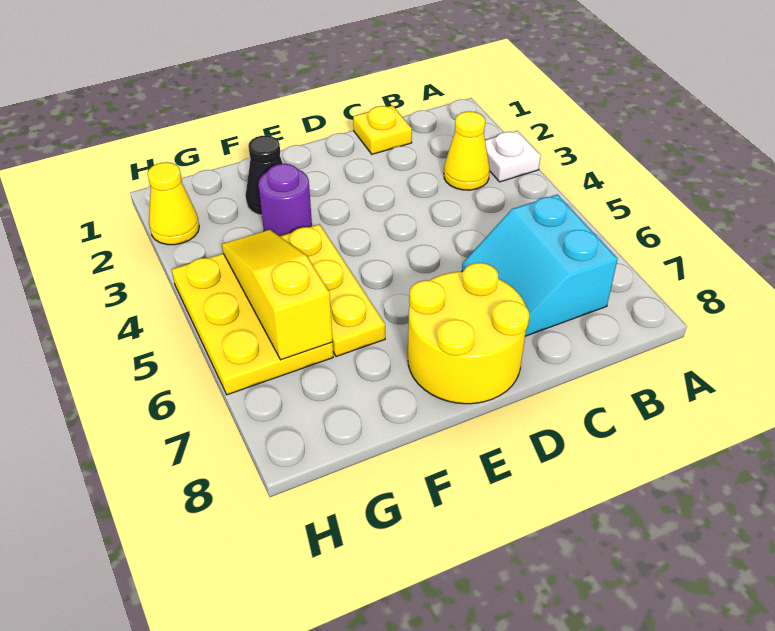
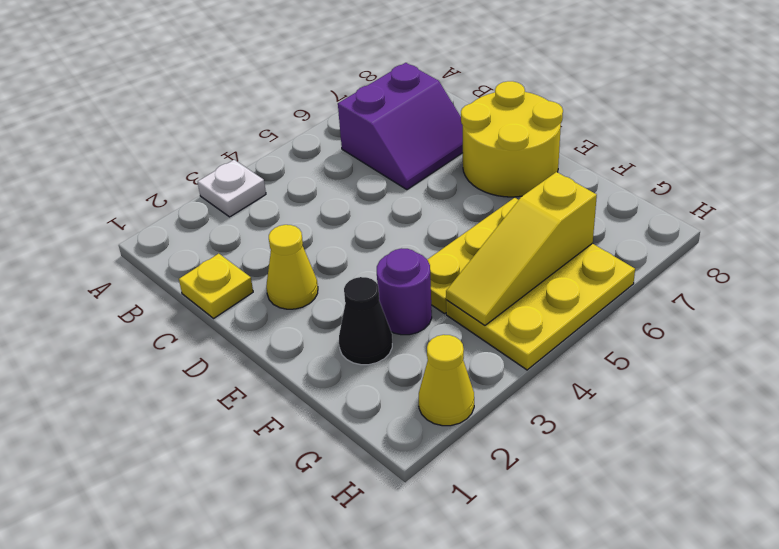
yellow cone B3 level 1 -> yellow cone D2 level 1
cyan slope B6:C7 level 1 top B -> purple slope B6:C7 level 1 top B

